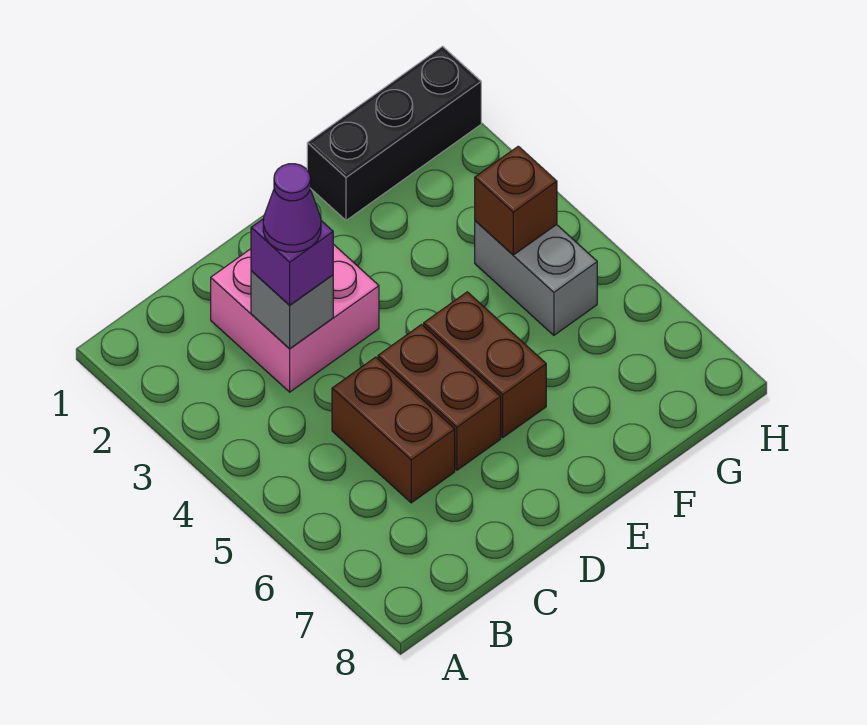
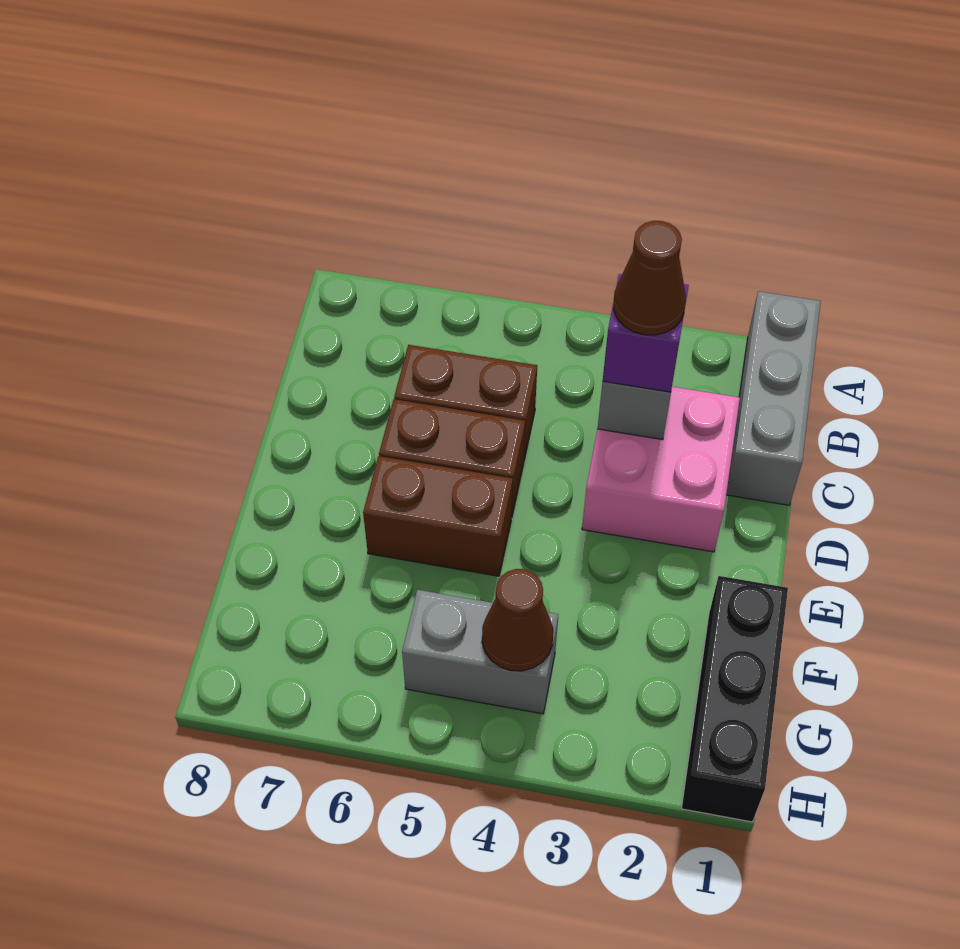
none -> grey brick A1:C1 level 1
purple cone C3 level 4 -> brown cone C3 level 4
brown brick G4 level 2 -> brown cone G4 level 2

